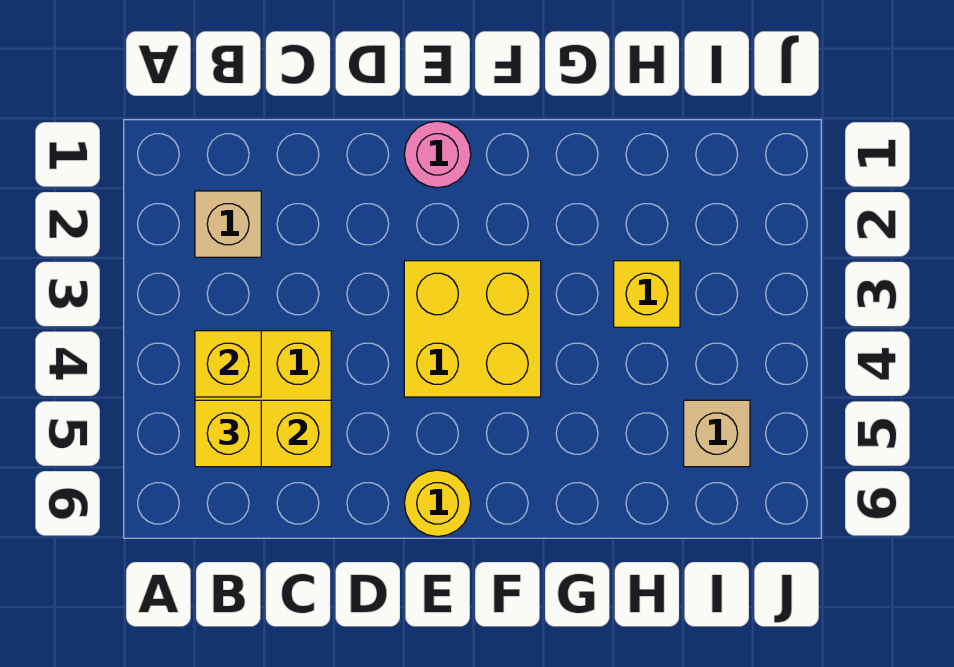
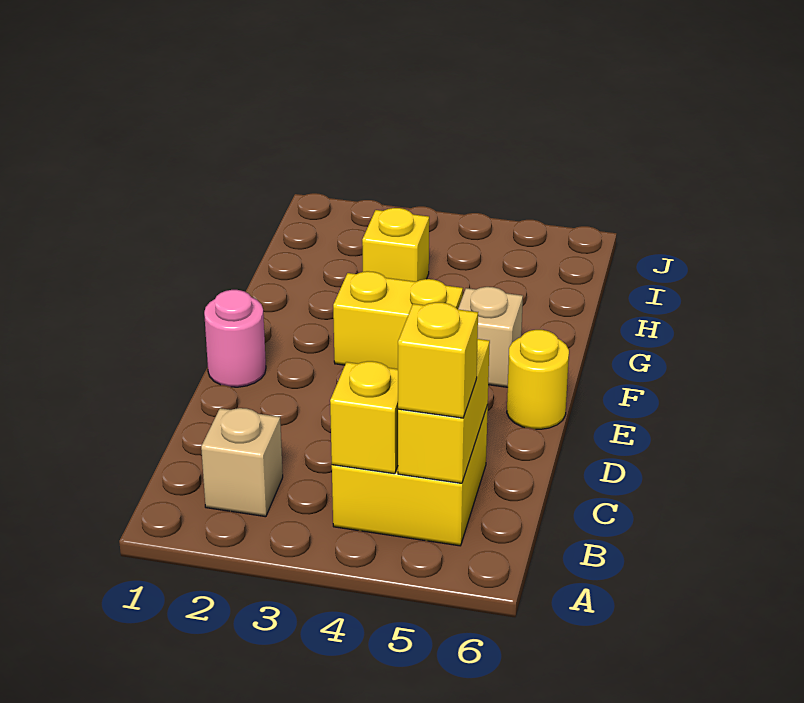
yellow brick E3:F4 level 1 -> yellow brick F3:F4 level 1
tan brick I5 level 1 -> tan brick F5 level 1

